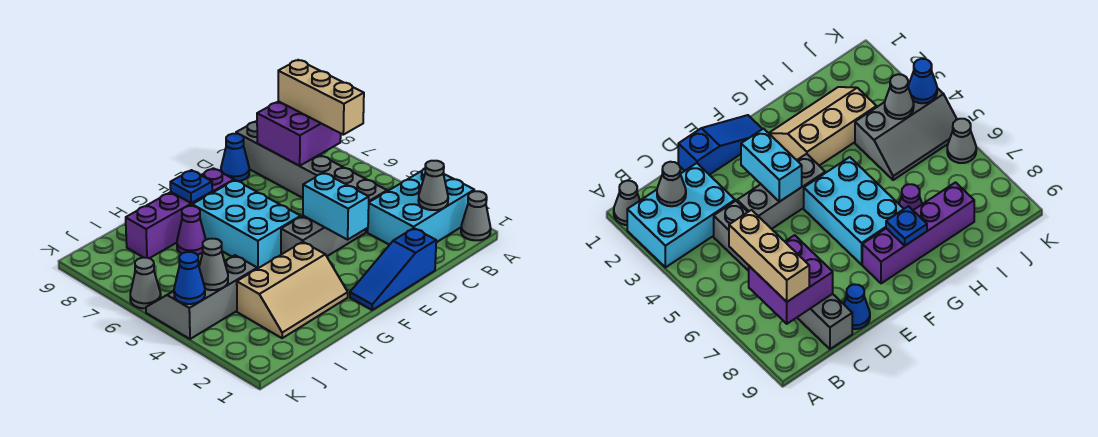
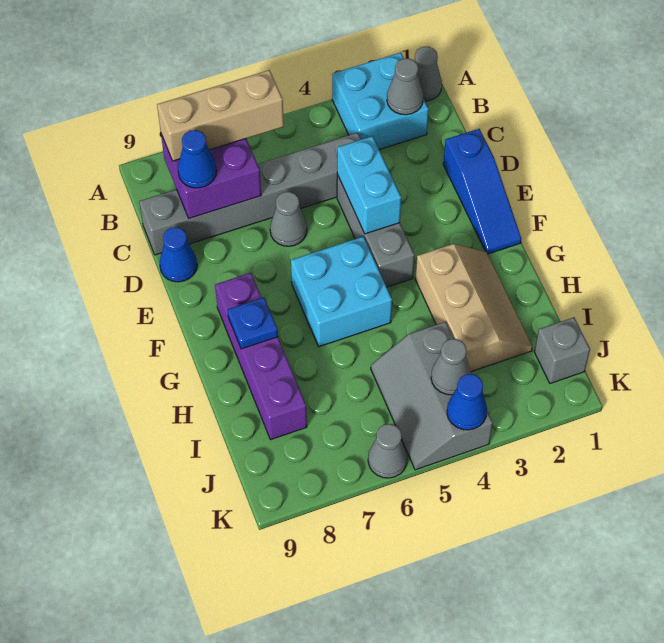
cyan brick A2:C3 level 1 -> cyan brick A2:B3 level 1
none -> blue cone C8 level 3
none -> grey cone D6 level 1
cyan brick E3:E4 level 2 -> cyan brick D4:E4 level 2
cyan brick F5:G7 level 1 -> cyan brick F5:G6 level 1
purple cone H7 level 1 -> none
none -> grey brick J1 level 1

